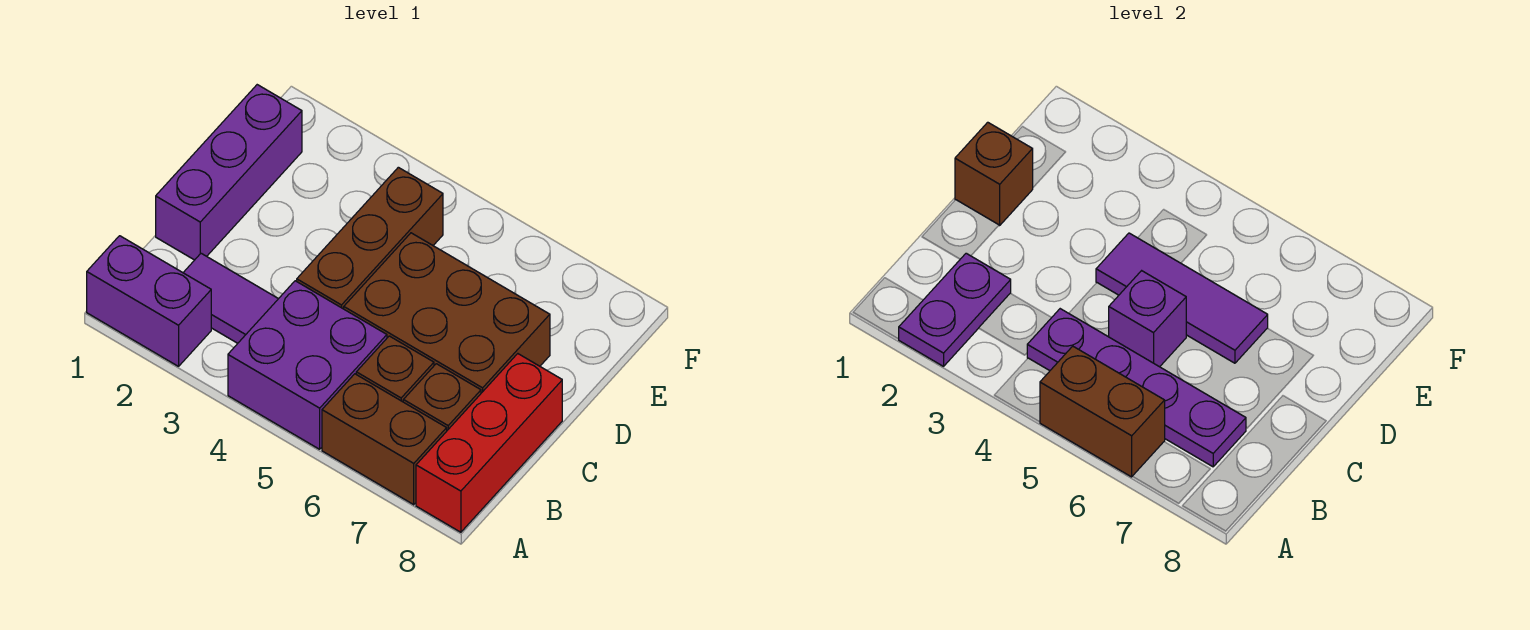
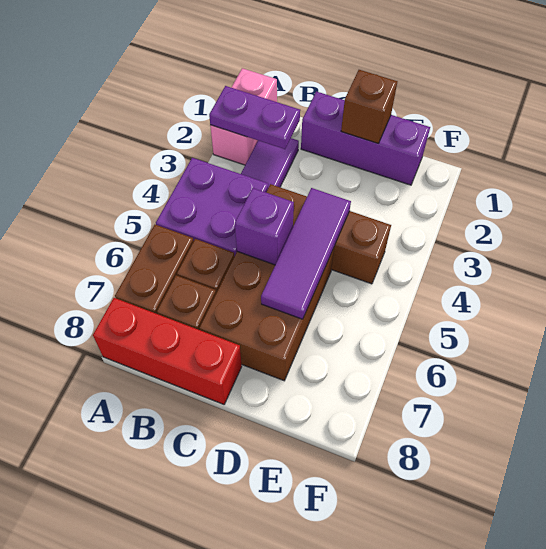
purple brick A1:A2 level 1 -> pink brick A1:A2 level 1
brown brick A5:A6 level 2 -> none
purple plate B4:B7 level 2 -> none

